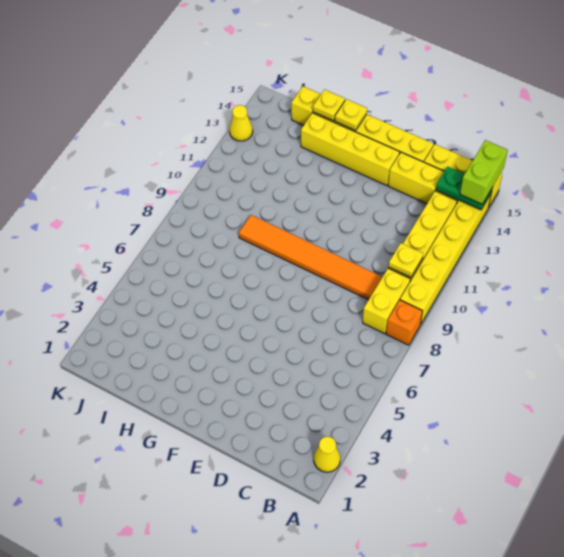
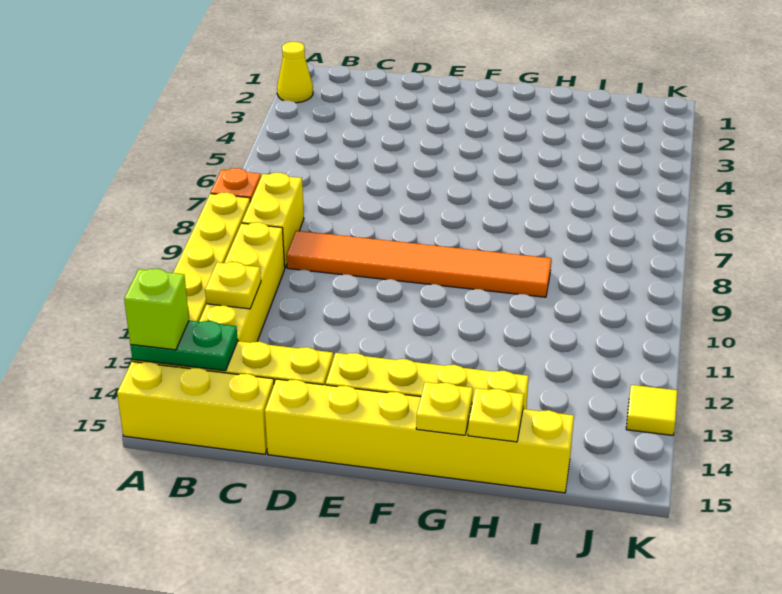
lime brick A14:A15 level 3 -> lime brick A14 level 3
yellow plate B10 level 2 -> yellow plate B12 level 2
yellow cone K13 level 1 -> yellow tile K13 level 1

